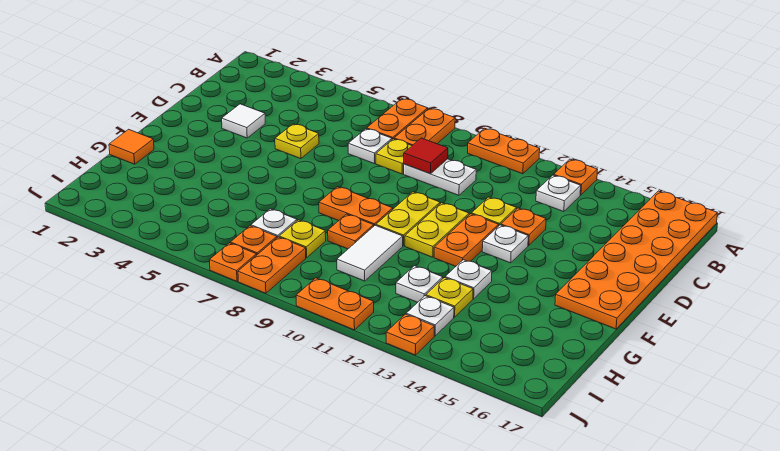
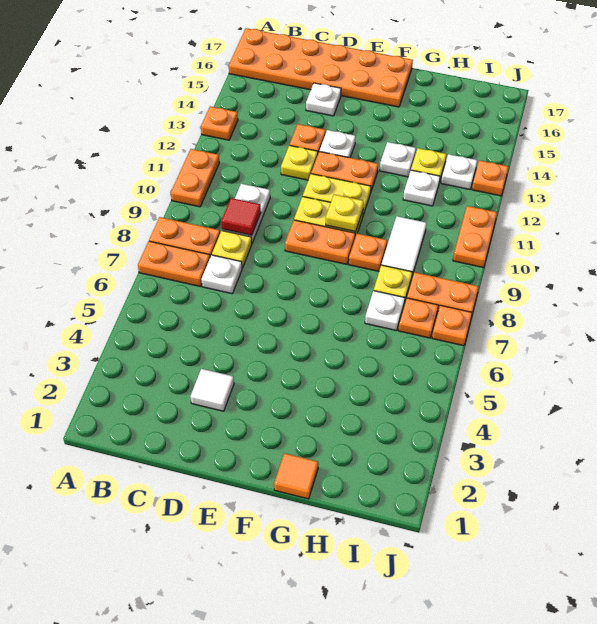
white plate B13 level 1 -> white plate D15 level 1
yellow plate D5 level 1 -> yellow plate F10 level 2
orange plate F8:F9 level 1 -> orange plate E9:F9 level 1
white tile G10:H10 level 1 -> white tile H9:H10 level 1

